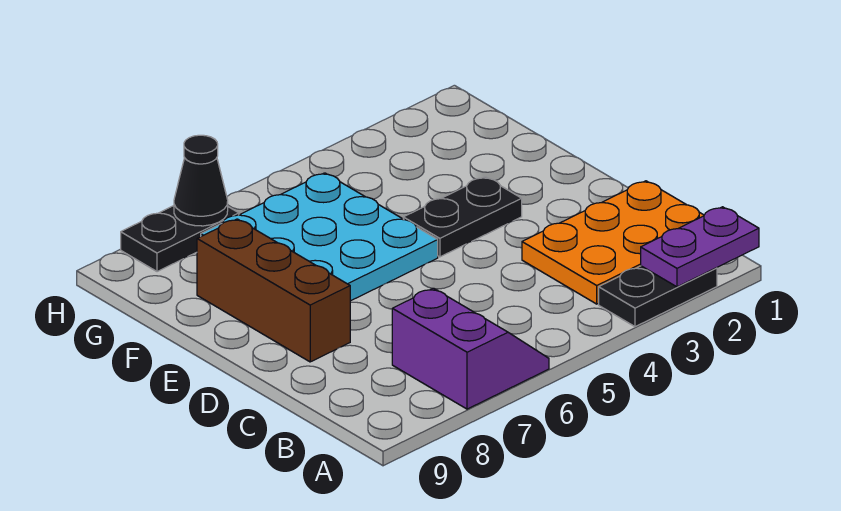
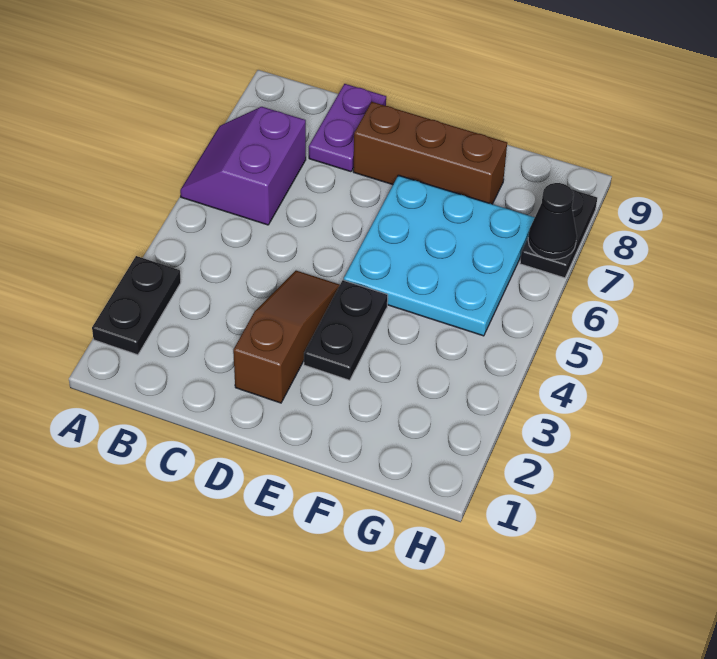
purple plate A1:A2 level 2 -> purple plate C8:C9 level 1
purple slope A6:B7 level 1 top 7 -> purple slope A6:B7 level 1 top B
orange plate B1:C3 level 1 -> none
none -> brown slope D2:D4 level 1 top 2

